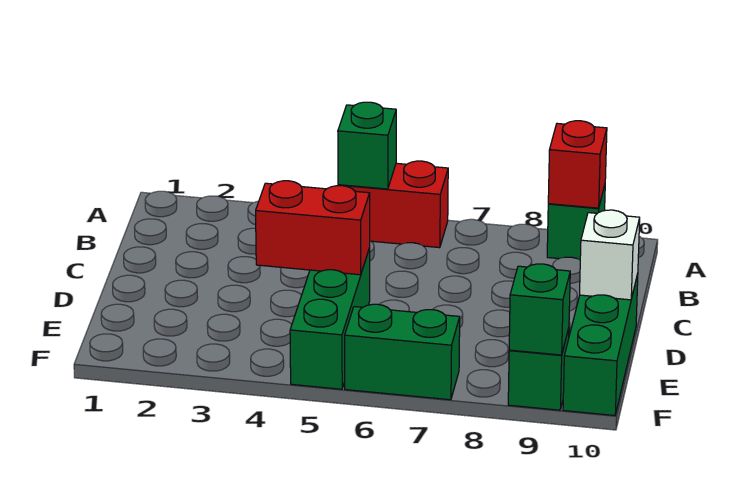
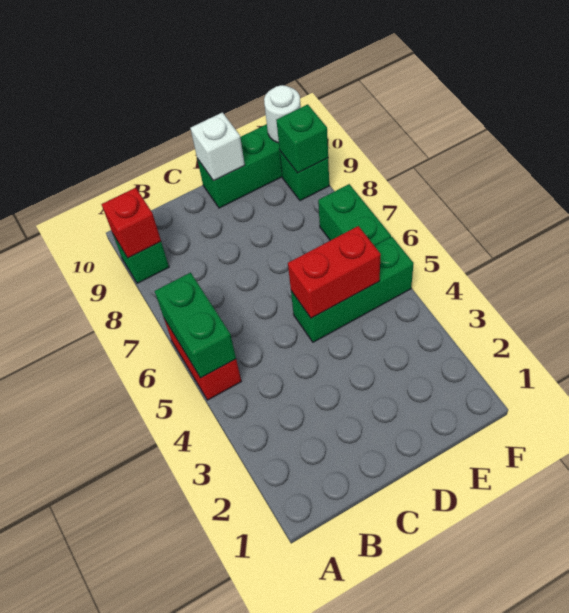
green brick A5 level 2 -> green brick A5:A6 level 2
red brick D4:D5 level 2 -> red brick D5:E5 level 2
none -> white round brick F10 level 2

